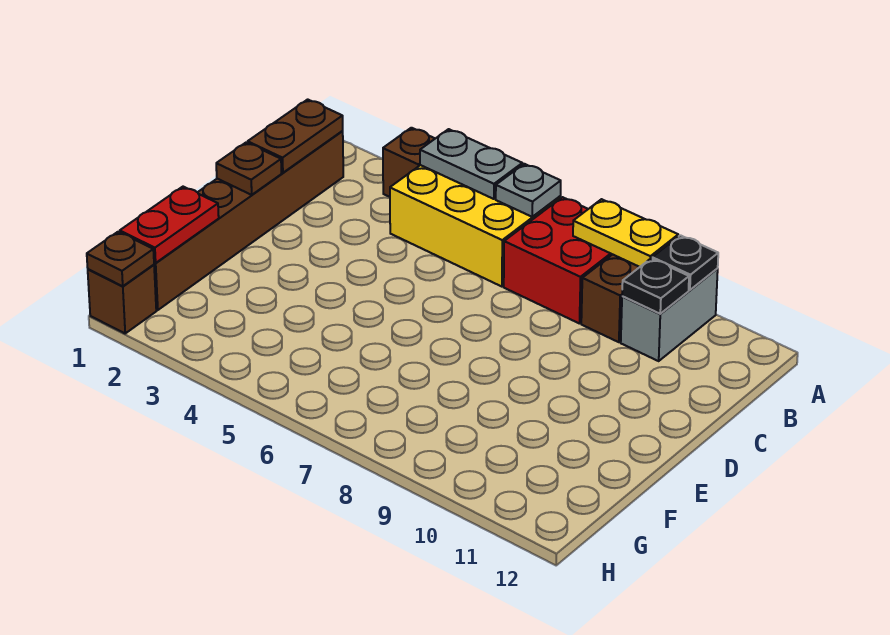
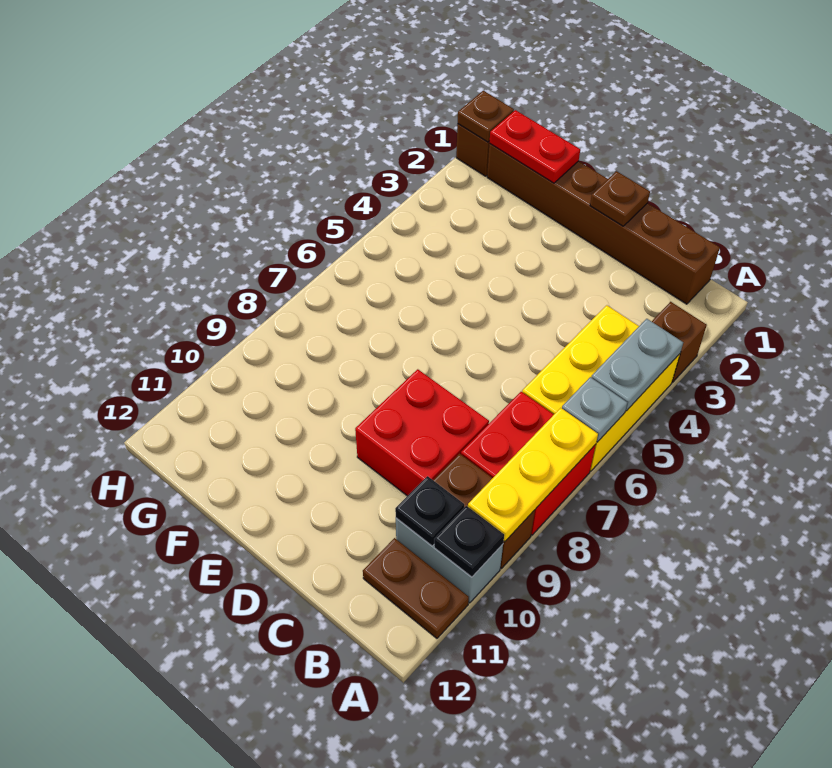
yellow plate A8:A9 level 2 -> yellow plate A7:A9 level 2
brown plate B1:C1 level 2 -> brown plate A11:B11 level 1
none -> red brick C8:D9 level 1

